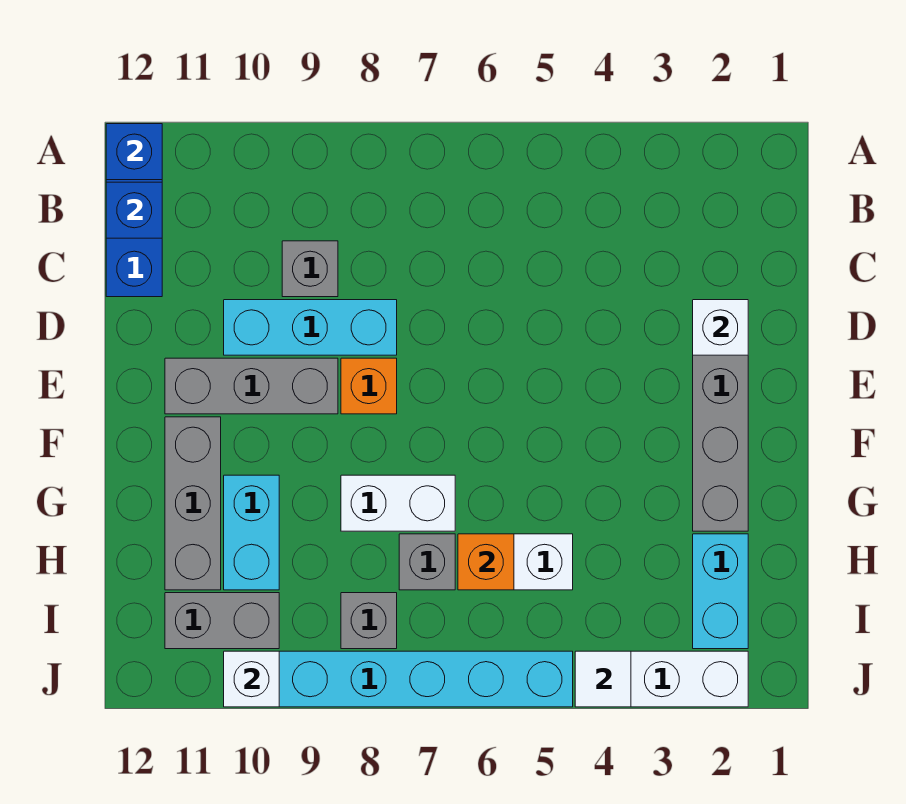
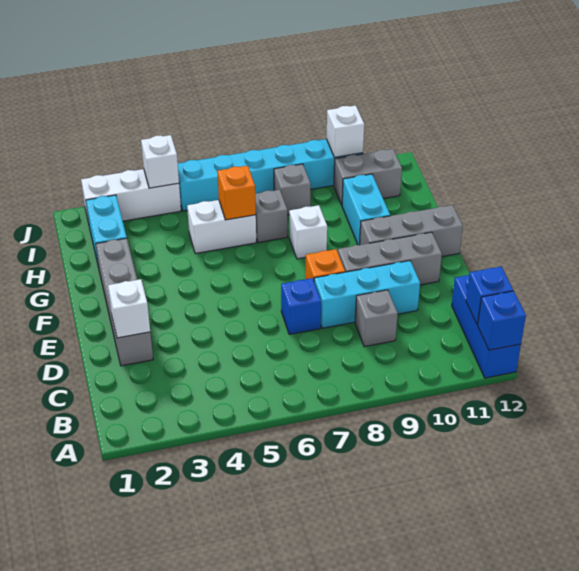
none -> blue brick D7 level 1
grey brick F11:H11 level 1 -> grey brick F10:F12 level 1
white brick G7:G8 level 1 -> white brick G8 level 1
white tile J4 level 2 -> white brick J4 level 2

